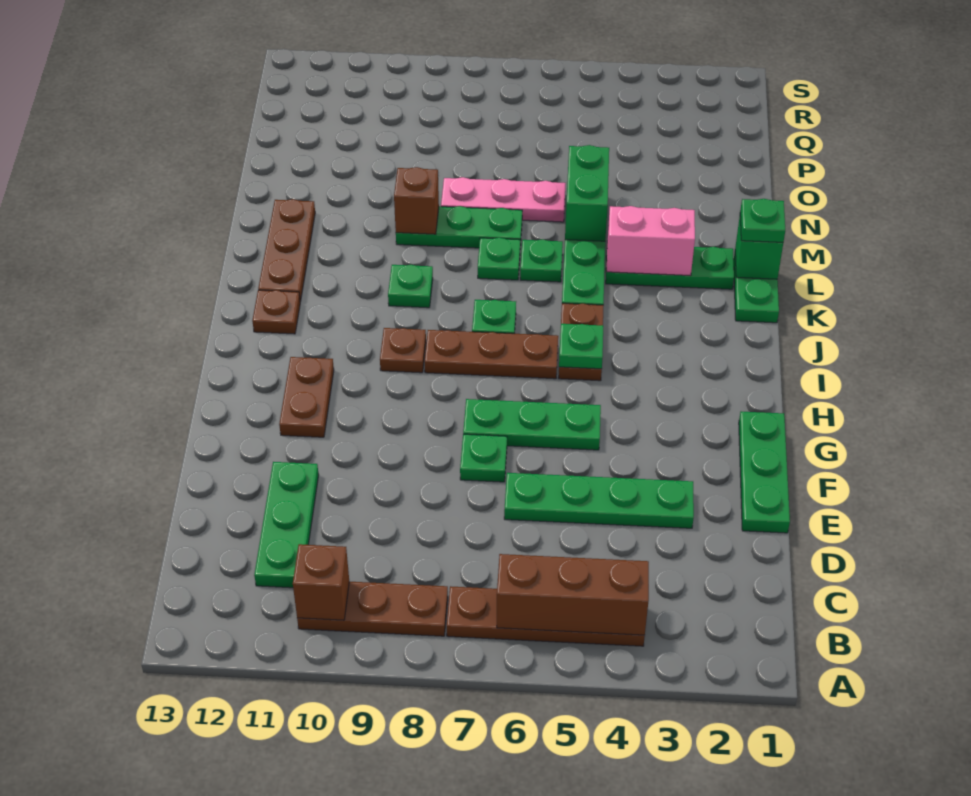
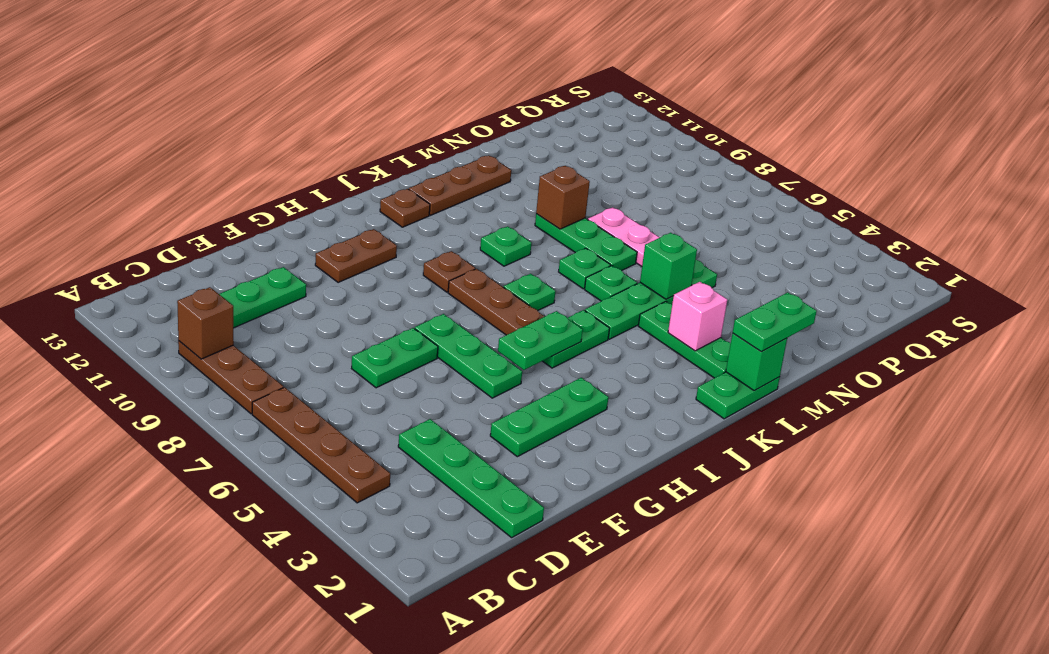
brown brick B4:B6 level 2 -> none
green plate E1:G1 level 1 -> green plate F3:H3 level 1
green plate E3:E6 level 1 -> green plate D1:D4 level 1
green plate F7 level 1 -> green plate E7:F7 level 1
brown plate I5:J5 level 1 -> green plate I5:J5 level 1
green plate I5 level 2 -> green plate H5:I5 level 2
green plate L1 level 3 -> green plate L1:M1 level 3
pink brick L3:L4 level 2 -> pink brick L3 level 2
green brick M5:N5 level 2 -> green brick M5 level 2

